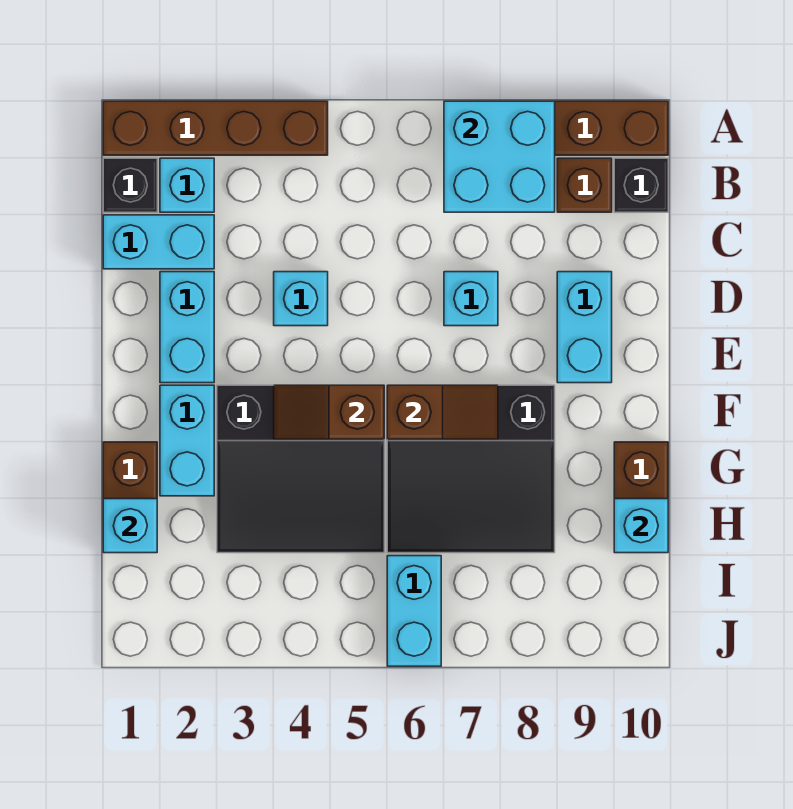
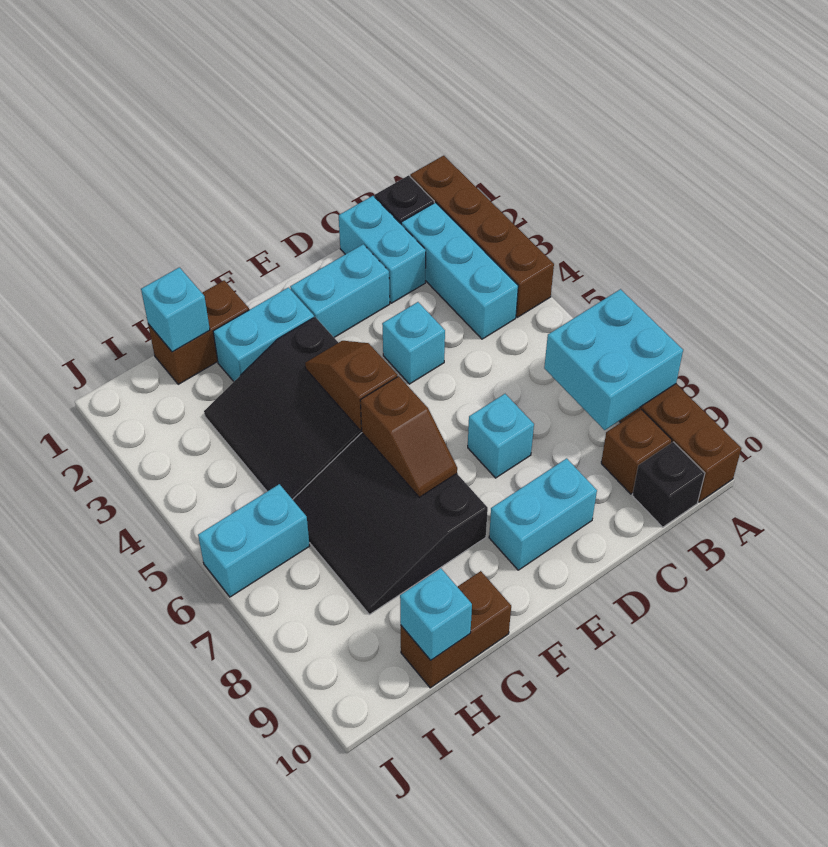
cyan brick B2 level 1 -> cyan brick B2:B4 level 1

